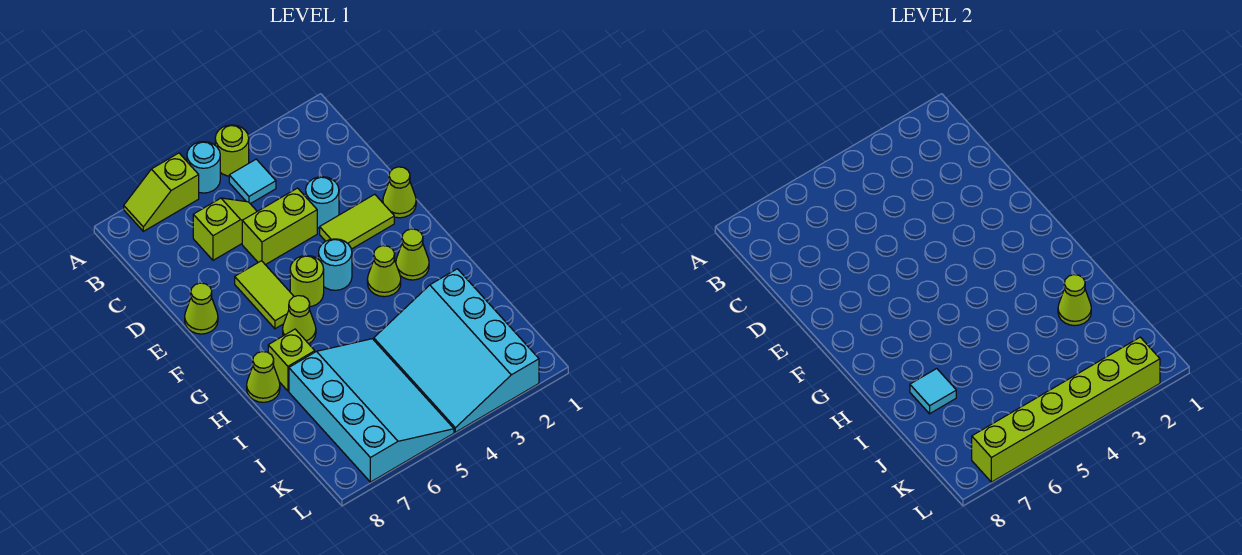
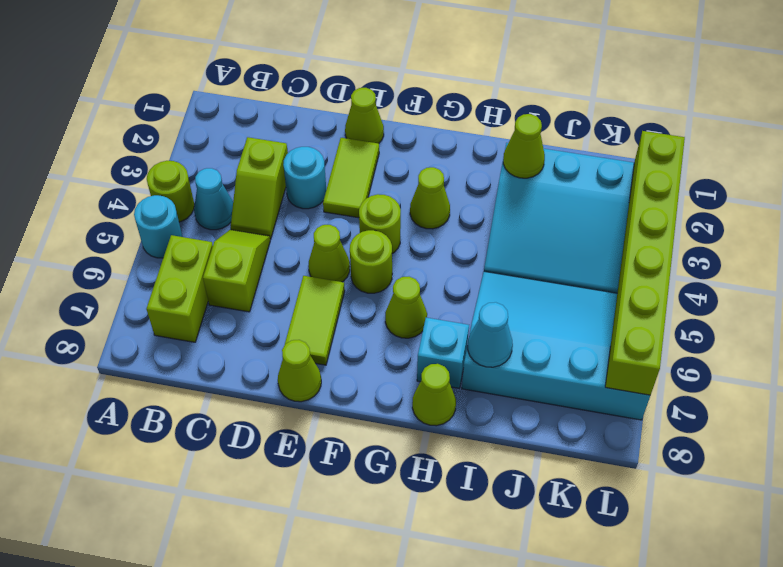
lime slope A6:A7 level 1 top 6 -> lime slope C3:C4 level 1 top 3
cyan tile B4 level 1 -> cyan cone B4 level 1
lime brick D4:D5 level 1 -> lime brick B6:B7 level 1
lime tile E6:F6 level 1 -> lime tile E6:E7 level 1
cyan round brick F4 level 1 -> lime round brick F4 level 1
lime cone G2 level 1 -> lime cone E5 level 1
lime brick H7 level 1 -> cyan brick H7 level 1
cyan tile I7 level 2 -> cyan cone I7 level 2

